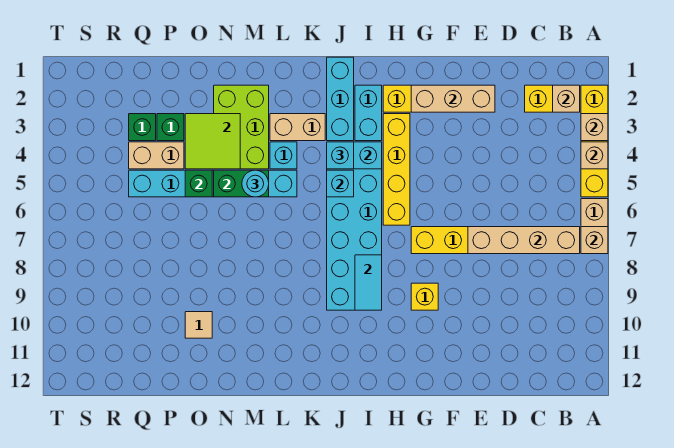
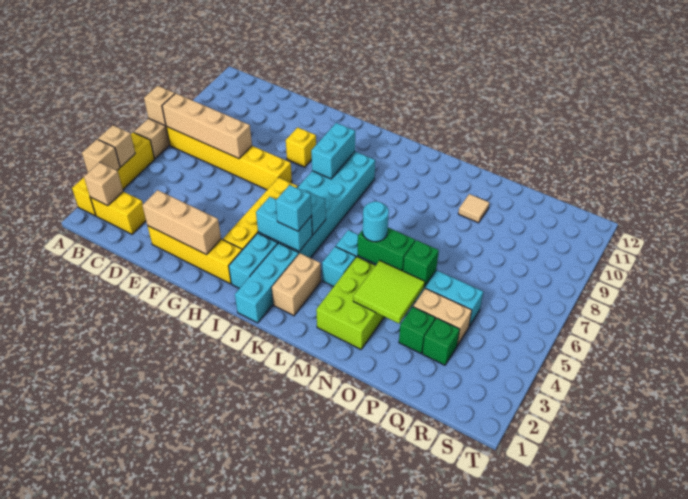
cyan tile I8:I9 level 2 -> cyan brick I8:I9 level 2
tan brick K3:L3 level 1 -> tan brick K2:K3 level 1

